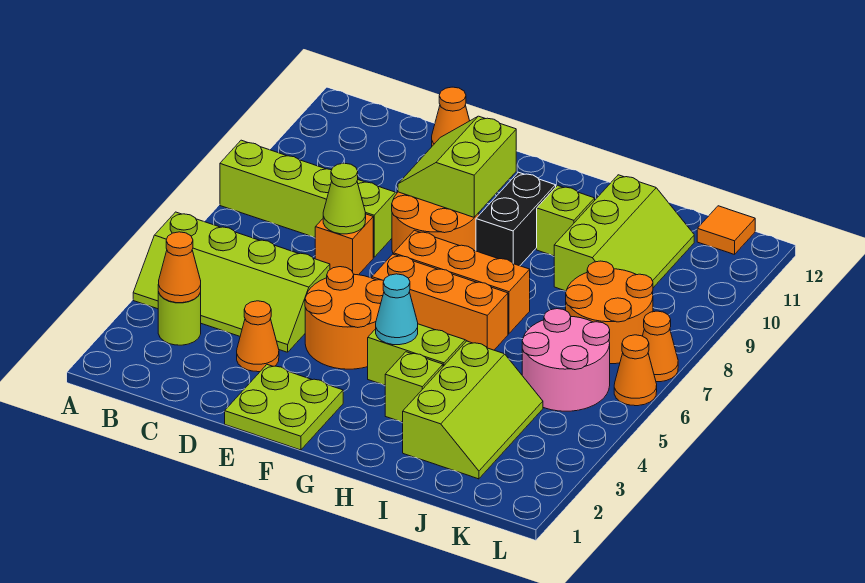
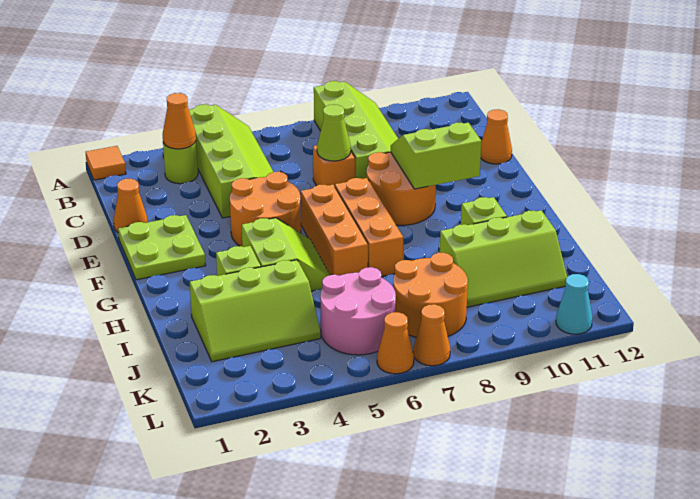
lime slope A4:D5 level 1 top 5 -> lime slope A4:D5 level 1 top 4
orange cone D3 level 1 -> orange cone D1 level 1
cyan cone G4 level 2 -> cyan cone L11 level 1
black brick G9:G10 level 1 -> none
orange tile K12 level 1 -> orange tile A1 level 1

